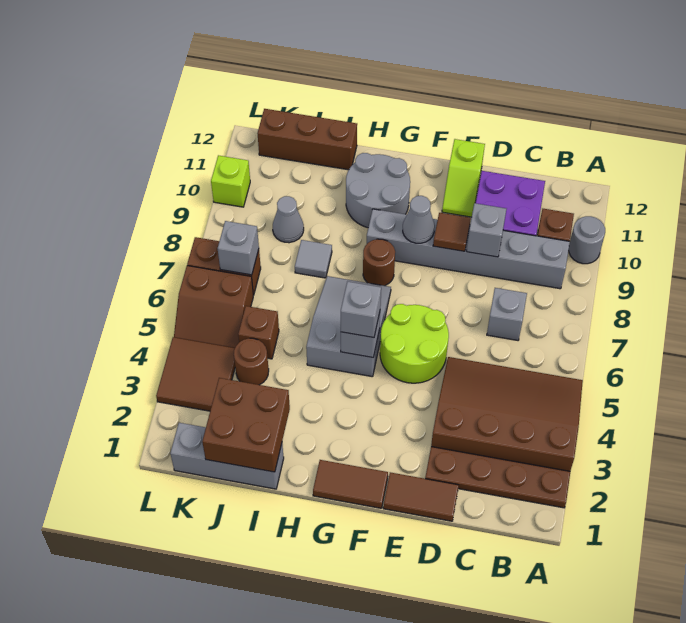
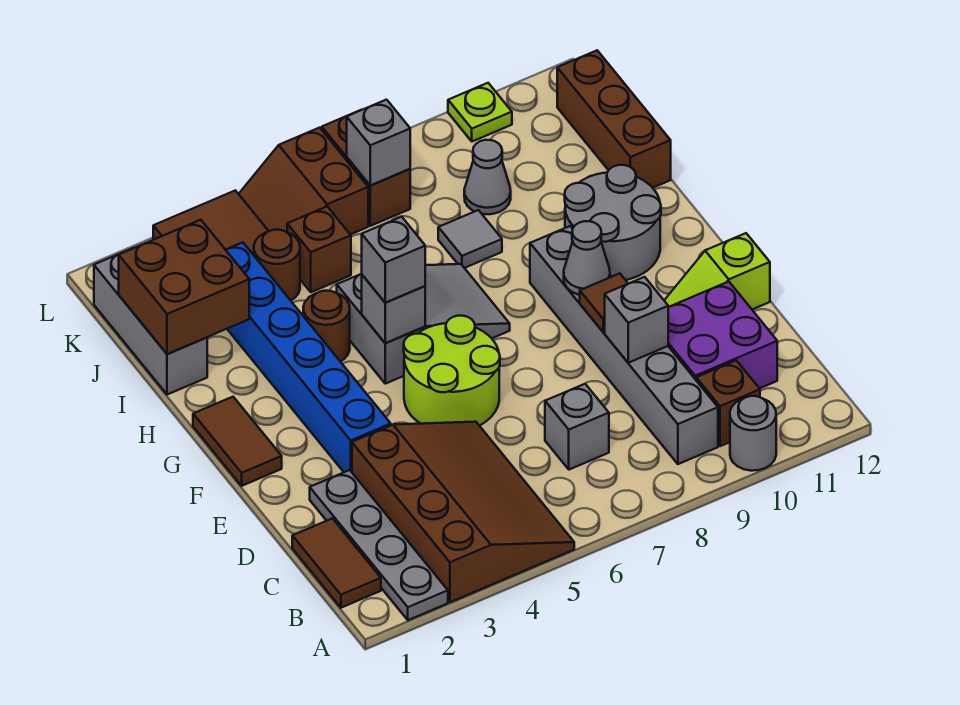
brown plate A2:D2 level 1 -> grey plate A2:D2 level 1
brown tile D1:E1 level 1 -> brown tile B1:C1 level 1
none -> blue brick E3:J3 level 1
brown round brick G8 level 1 -> brown round brick H4 level 1
lime brick L10 level 1 -> lime plate L10 level 1

